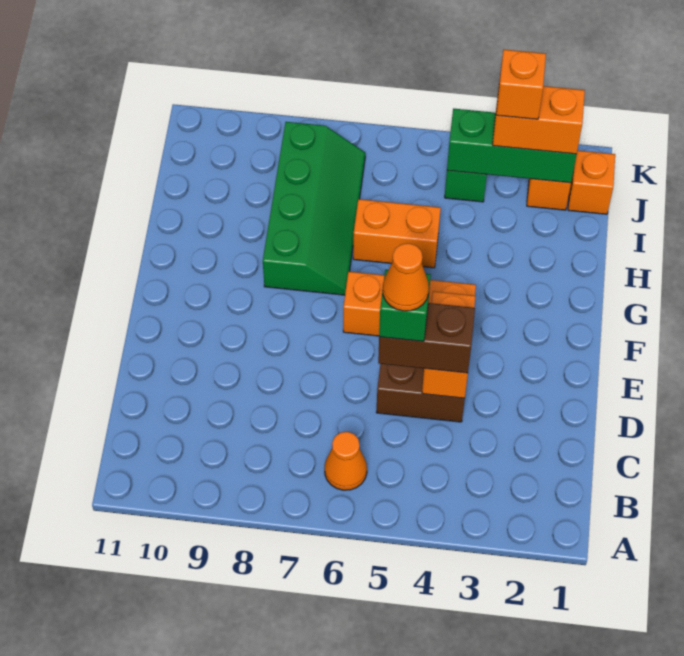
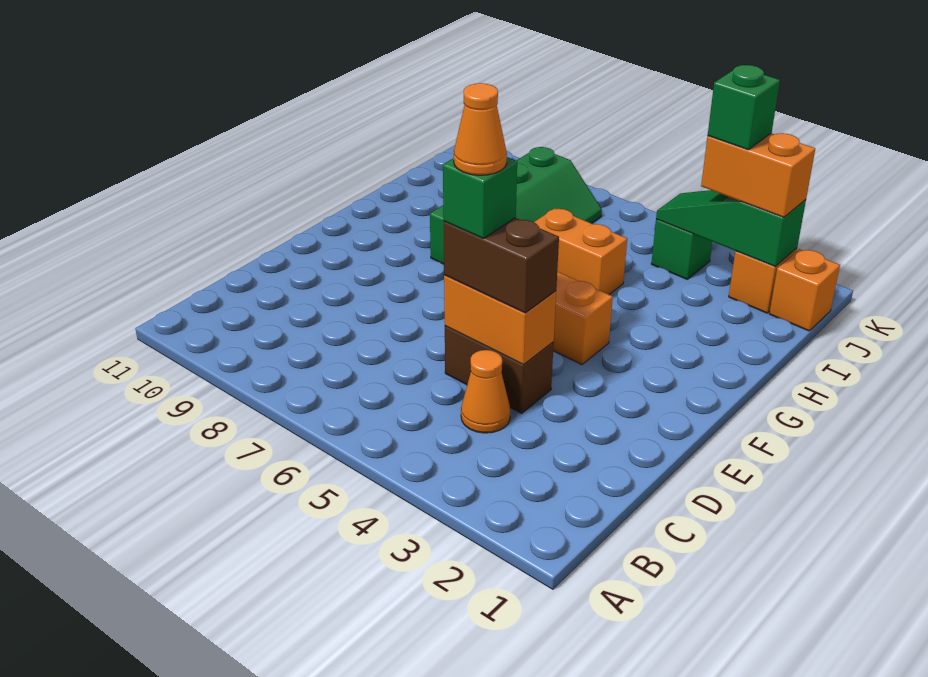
orange cone B6 level 1 -> orange cone C4 level 1
orange brick D4:E4 level 2 -> orange brick D4:D5 level 2
green brick J2:J4 level 2 -> green slope J2:J4 level 2 top 2
orange brick J3 level 4 -> green brick J3 level 4

